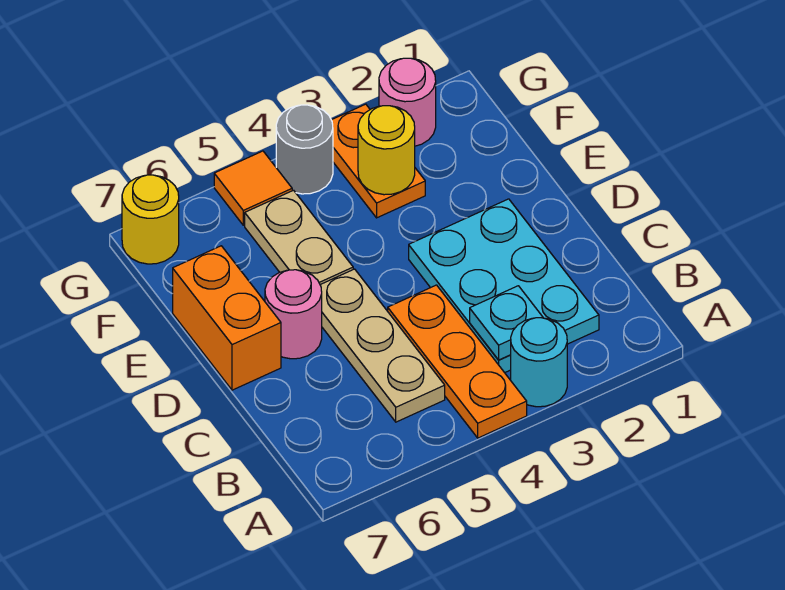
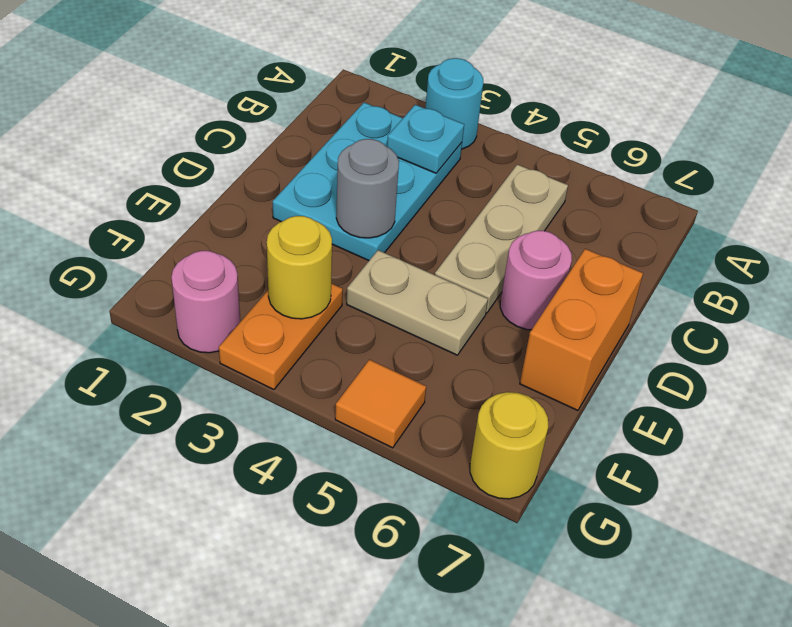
orange plate A4:C4 level 1 -> none
tan plate E5:F5 level 1 -> tan plate E4:E5 level 1
grey round brick G4 level 1 -> grey round brick D3 level 2

